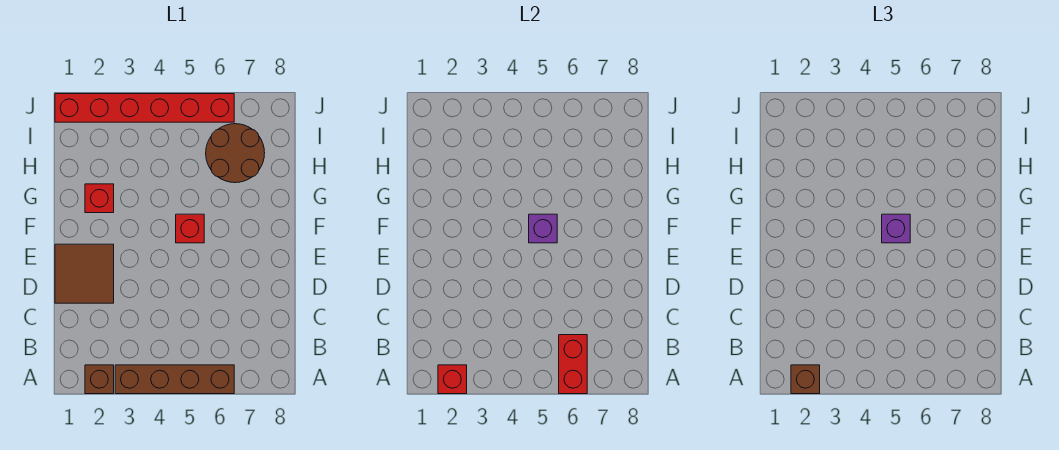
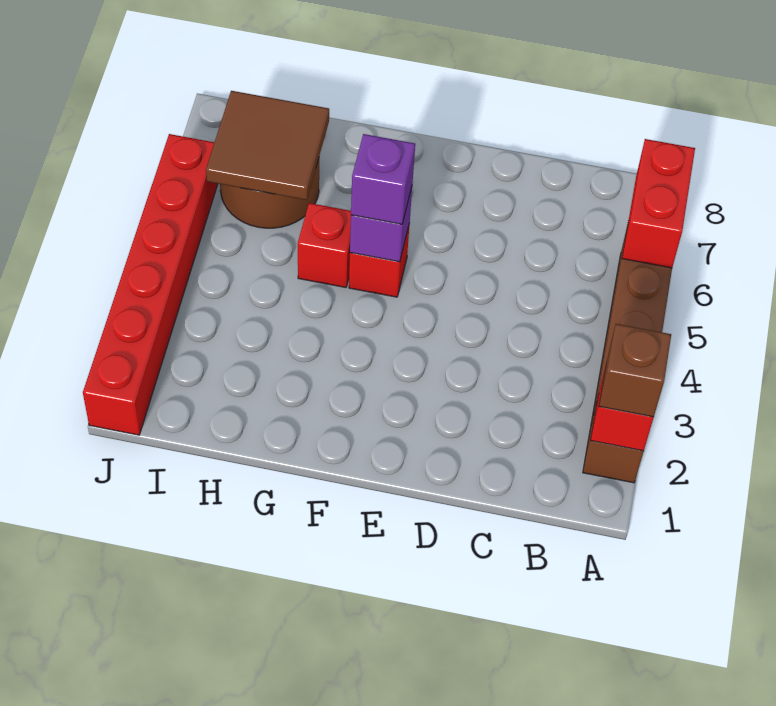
red brick A6:B6 level 2 -> red brick A6:A7 level 2
brown tile D1:E2 level 1 -> brown tile H6:I7 level 2
red brick G2 level 1 -> red brick G5 level 1

